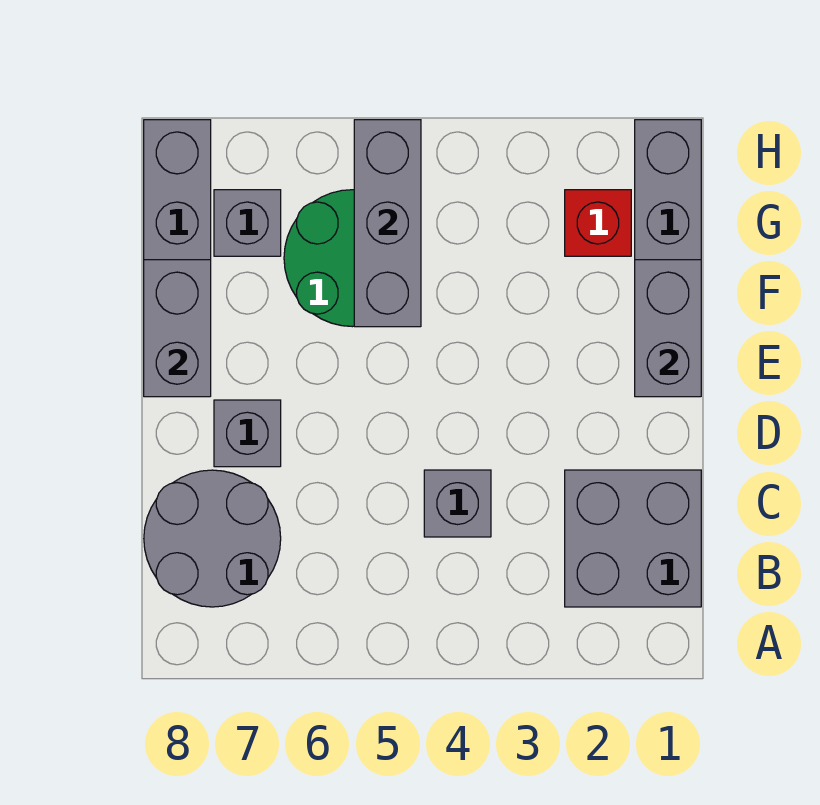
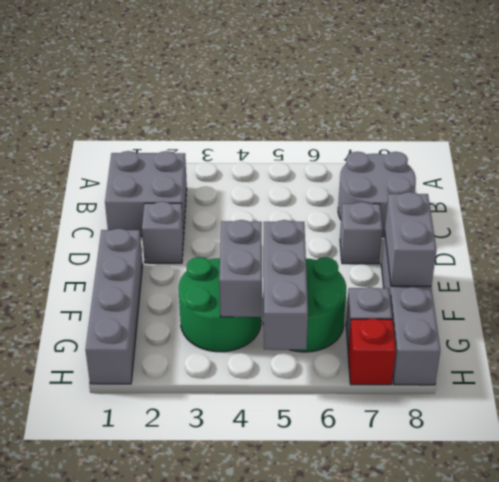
grey brick C4 level 1 -> grey brick D2 level 1
grey brick E1:F1 level 2 -> grey brick F4:G4 level 2
none -> green round brick F3:G4 level 1
red brick G2 level 1 -> red brick H7 level 1

